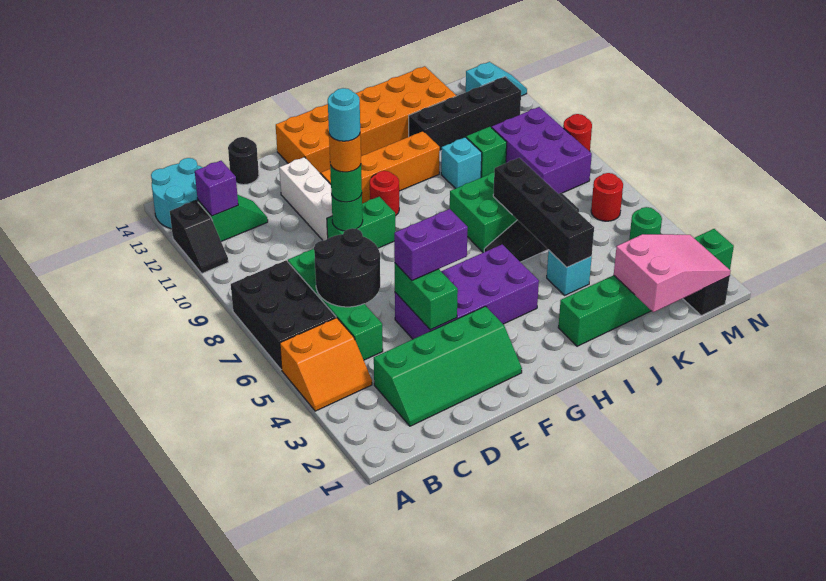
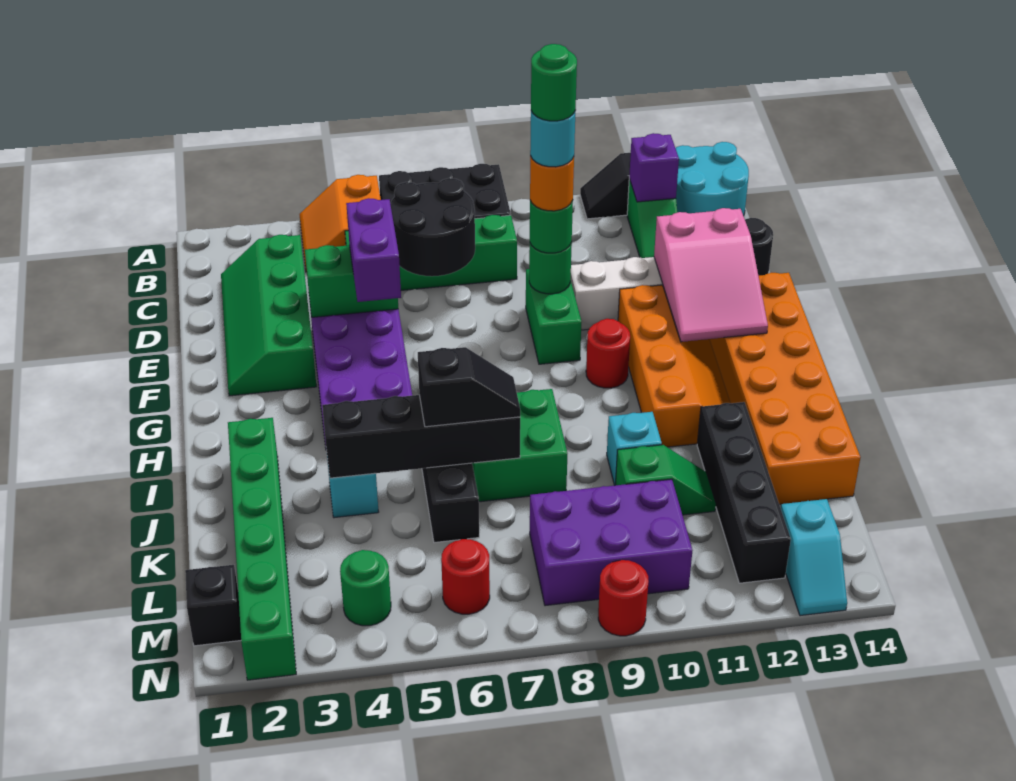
none -> green round brick E9 level 6
none -> black slope J6:J7 level 3 top 6
pink slope K1:M2 level 2 top K -> pink slope E12:G13 level 2 top E

